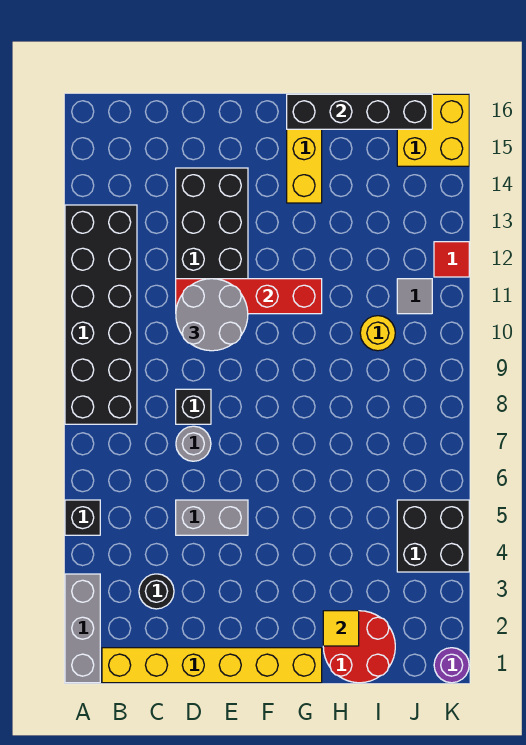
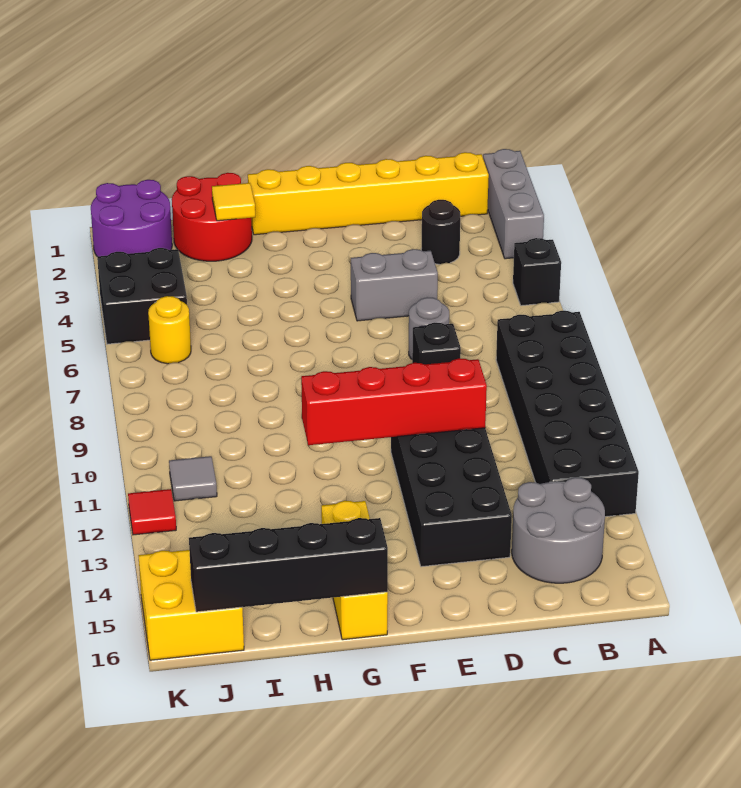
grey round brick D10:E11 level 3 -> grey round brick B14:C15 level 1
yellow round brick I10 level 1 -> yellow round brick J6 level 1
purple round brick K1 level 1 -> purple round brick J1:K2 level 1

